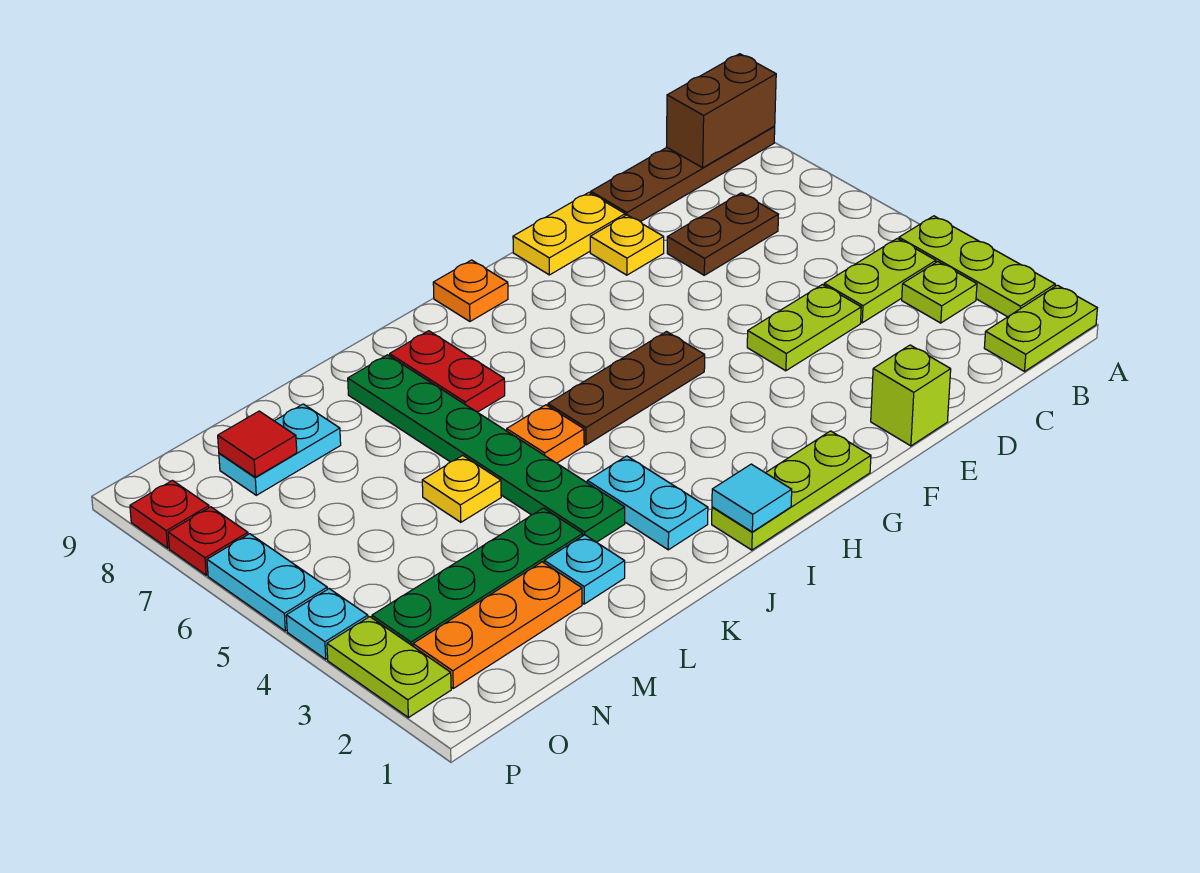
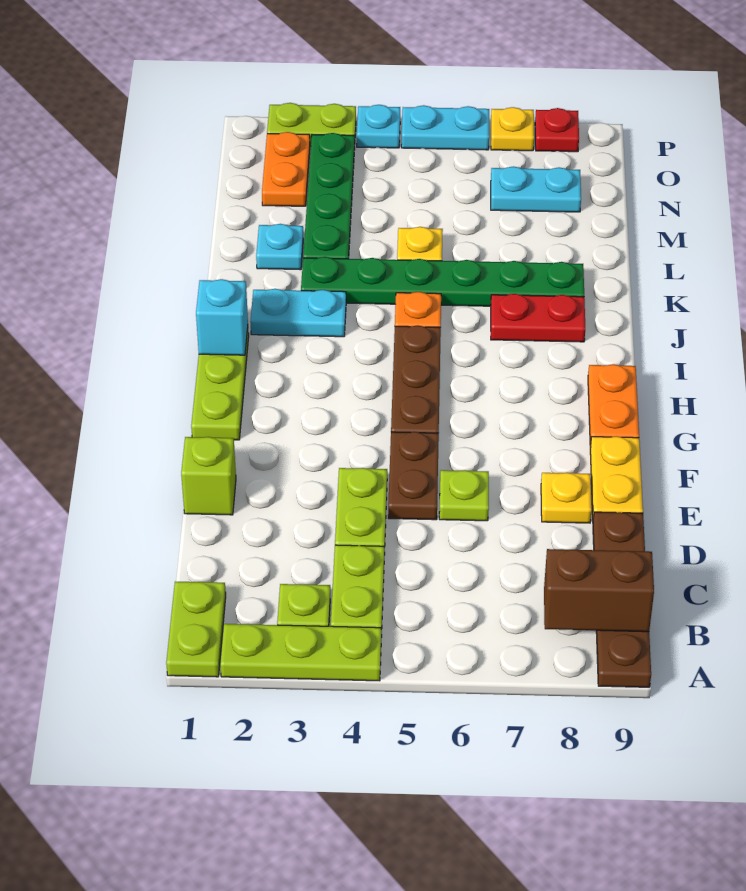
brown brick A9:B9 level 2 -> brown brick B8:B9 level 2
brown plate C7:D7 level 1 -> brown plate E5:F5 level 1
none -> lime plate E6 level 1
orange plate H9 level 1 -> orange plate G9:H9 level 1
cyan tile I1 level 2 -> cyan brick I1 level 2
orange plate M2:O2 level 1 -> orange plate N2:O2 level 1
cyan plate M8:N8 level 1 -> cyan plate N7:N8 level 1
red tile N8 level 2 -> none
red plate P7 level 1 -> yellow plate P7 level 1

